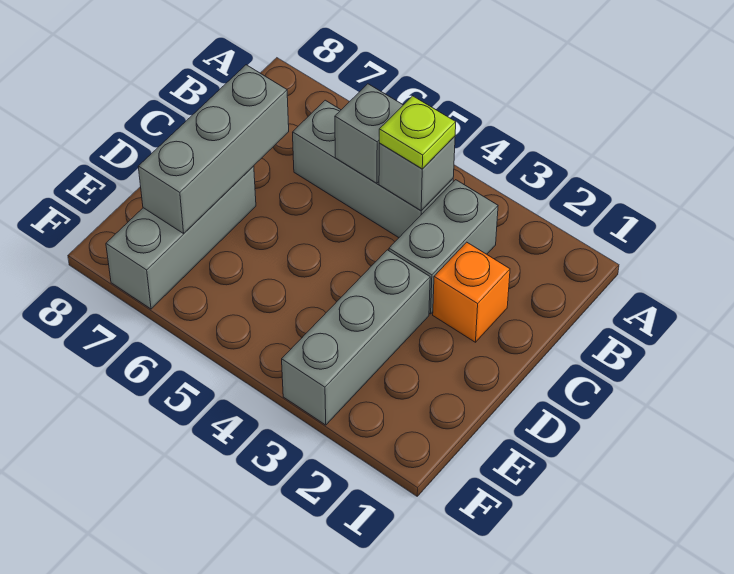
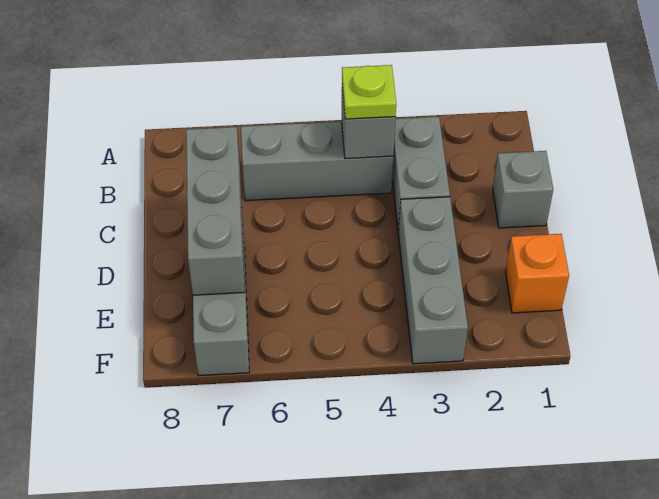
grey brick B5 level 2 -> grey brick C1 level 1
orange brick C2 level 1 -> orange brick E1 level 1

